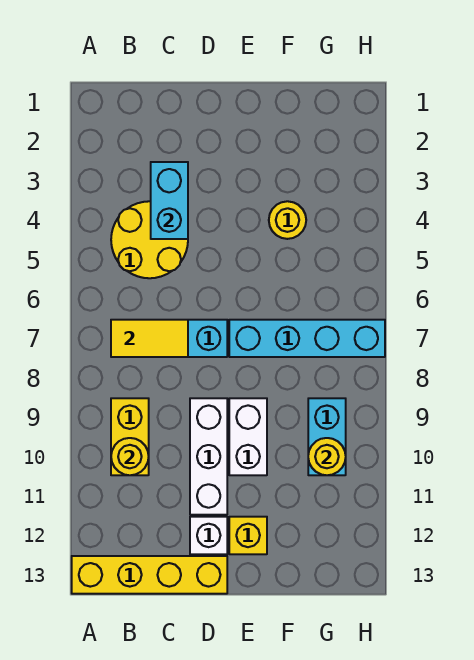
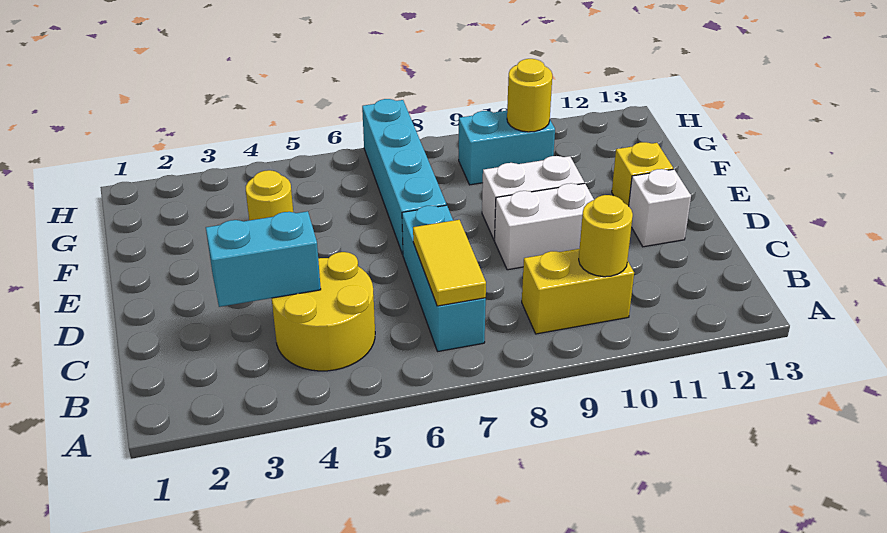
yellow brick A13:D13 level 1 -> none
white brick D9:D11 level 1 -> white brick D9:D10 level 1

